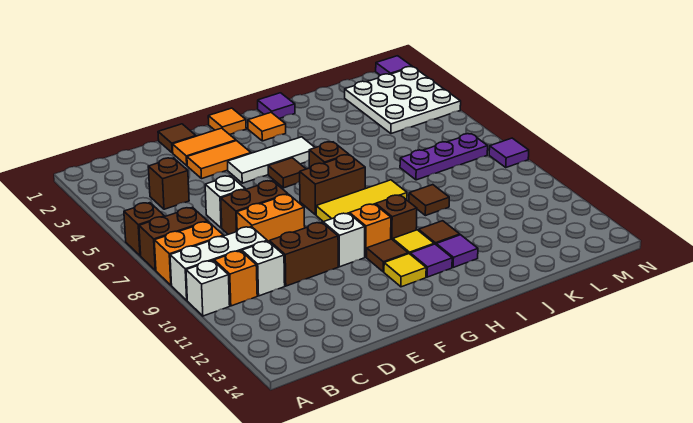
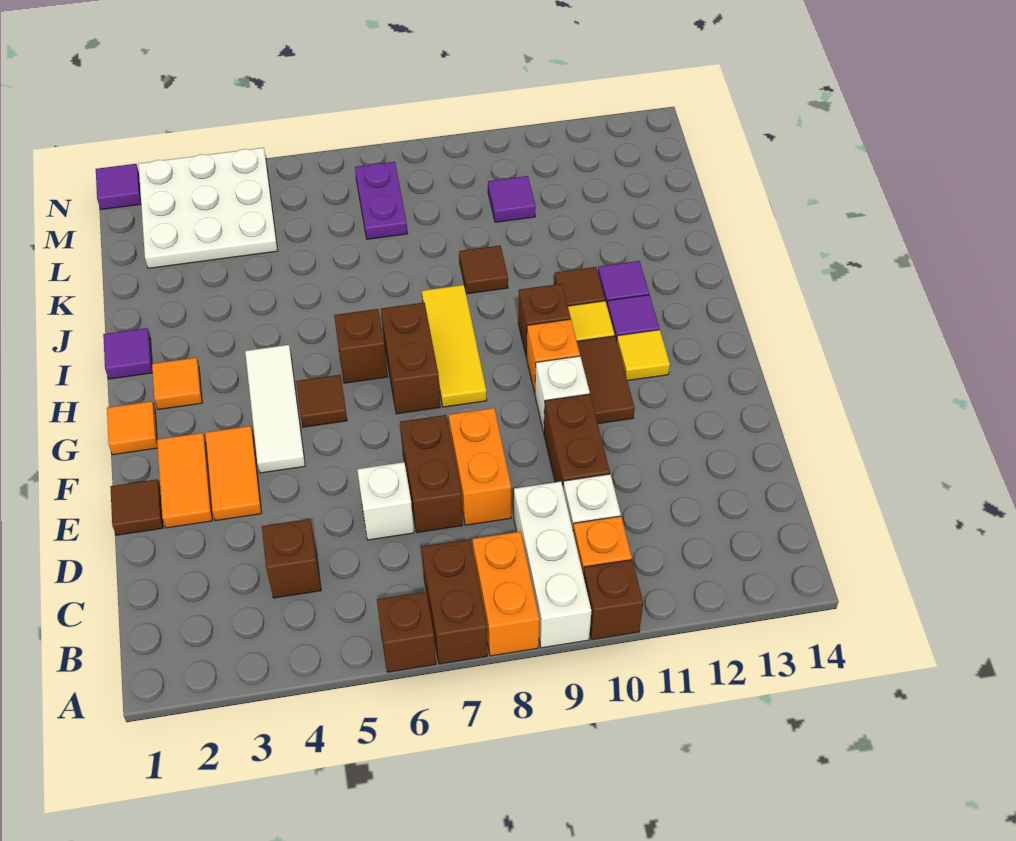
white brick A10 level 1 -> brown brick A10 level 1
brown tile G11 level 1 -> brown tile F11:G11 level 1
purple plate K7:M7 level 1 -> purple plate L7:M7 level 1
purple tile N8 level 1 -> purple tile L10 level 1

